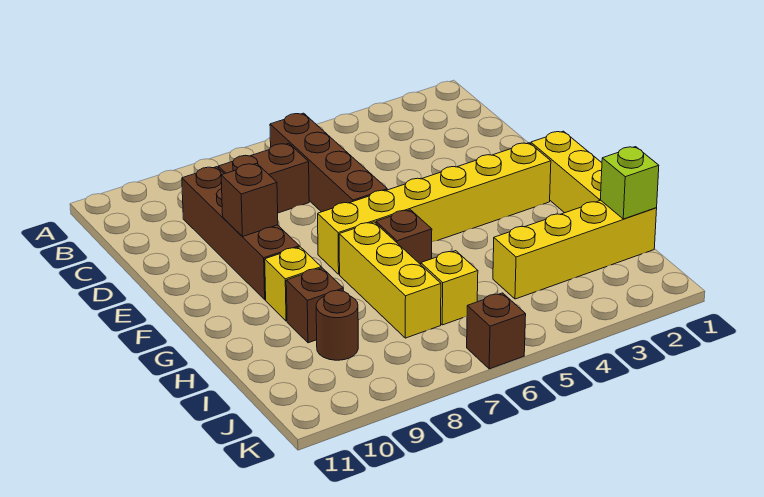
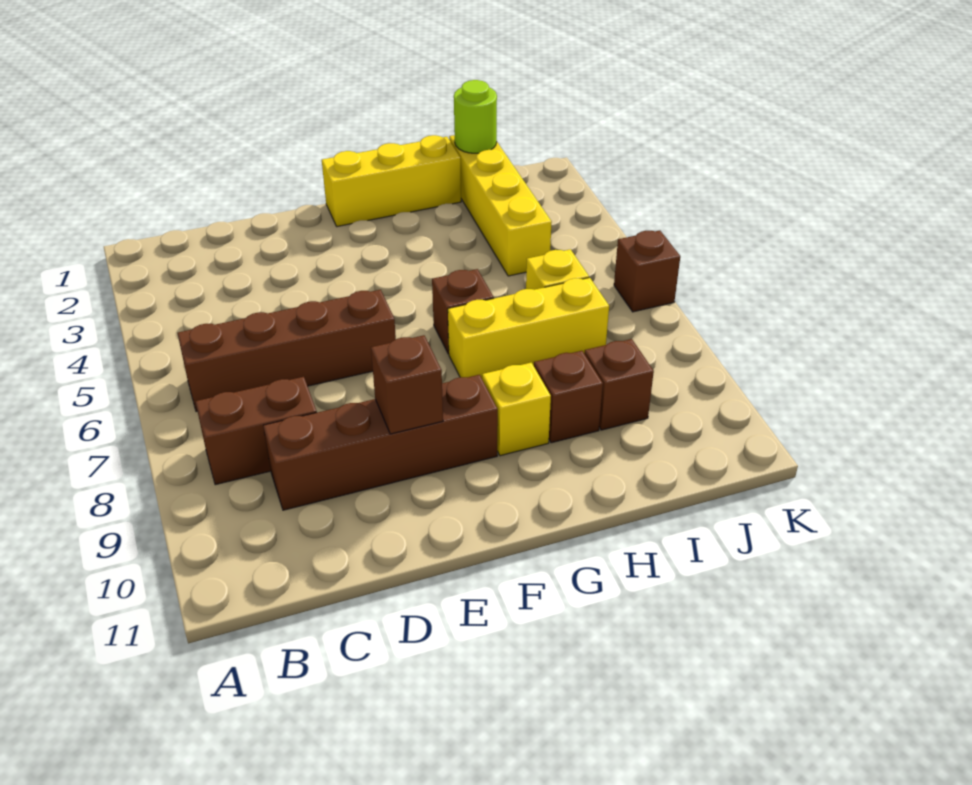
brown brick C7:C8 level 1 -> brown brick B8:C8 level 1
yellow brick F2:F7 level 1 -> none
lime brick I1 level 2 -> lime round brick I1 level 2
brown round brick I9 level 1 -> brown brick I9 level 1

